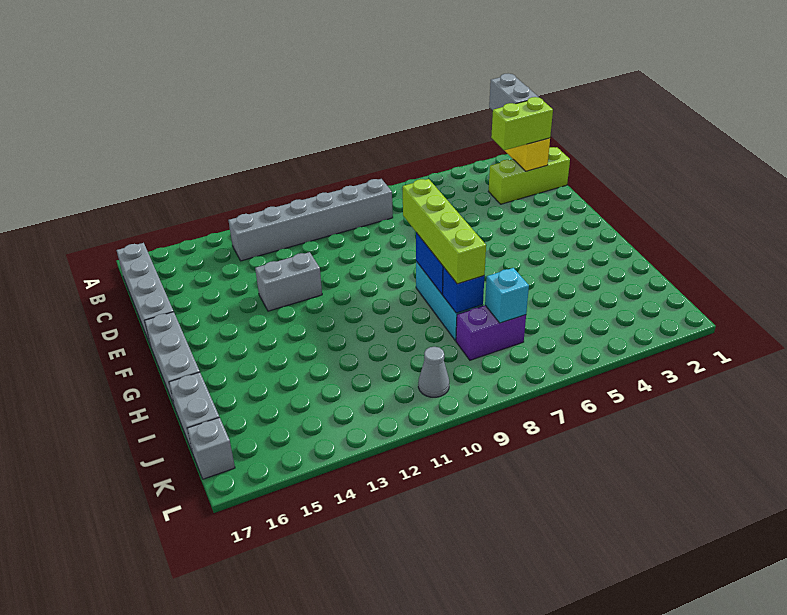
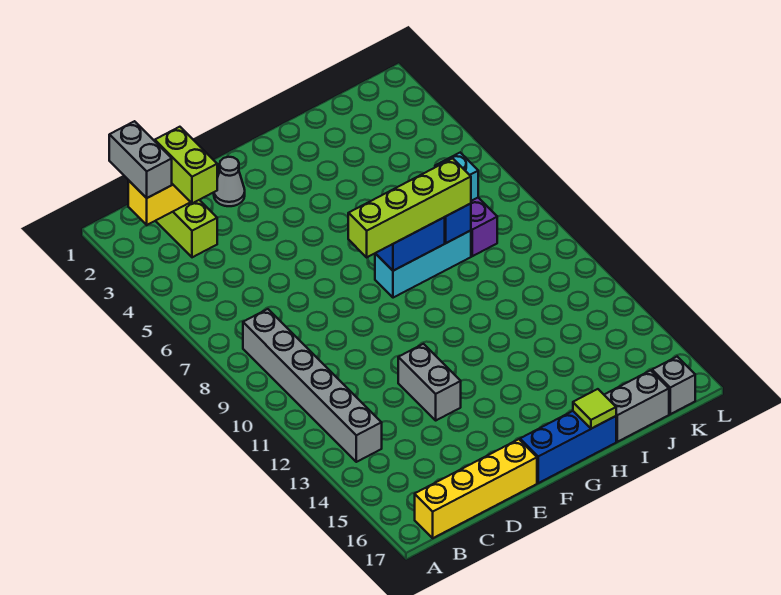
grey brick A2:B2 level 3 -> grey brick B1:B2 level 3
grey brick B17:E17 level 1 -> yellow brick B17:E17 level 1
grey brick F17:H17 level 1 -> blue brick F17:H17 level 1
none -> lime tile H17 level 2
grey cone K10 level 1 -> grey cone E2 level 1

